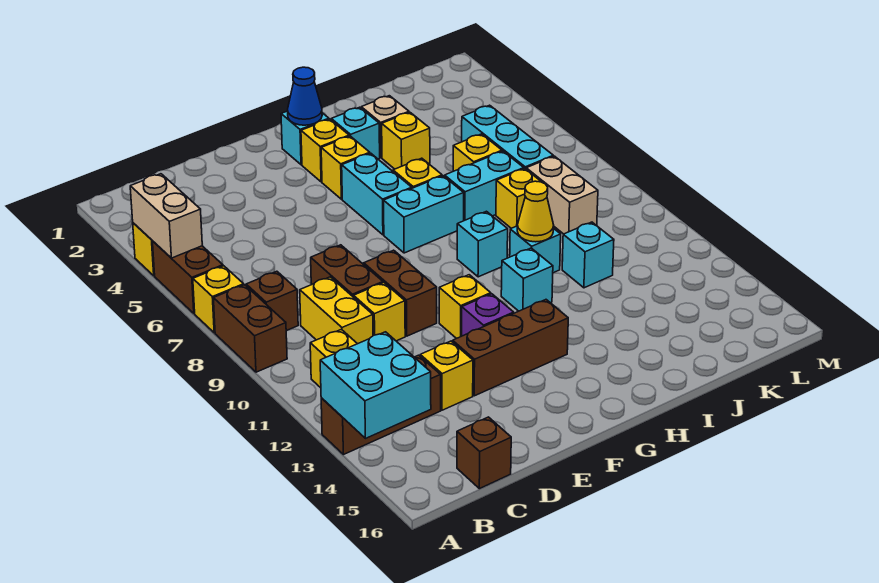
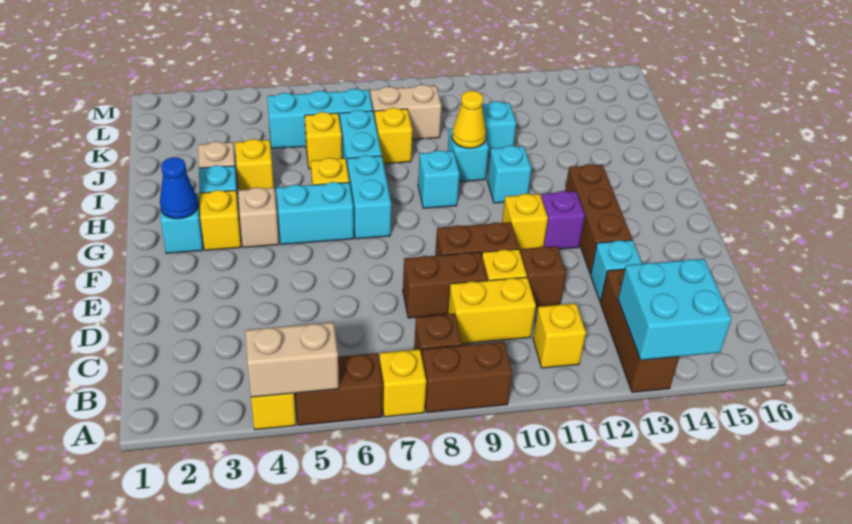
brown brick C16 level 1 -> brown brick D11 level 1
yellow brick D13 level 1 -> cyan brick D13 level 1
yellow brick G4 level 1 -> tan brick G4 level 1

